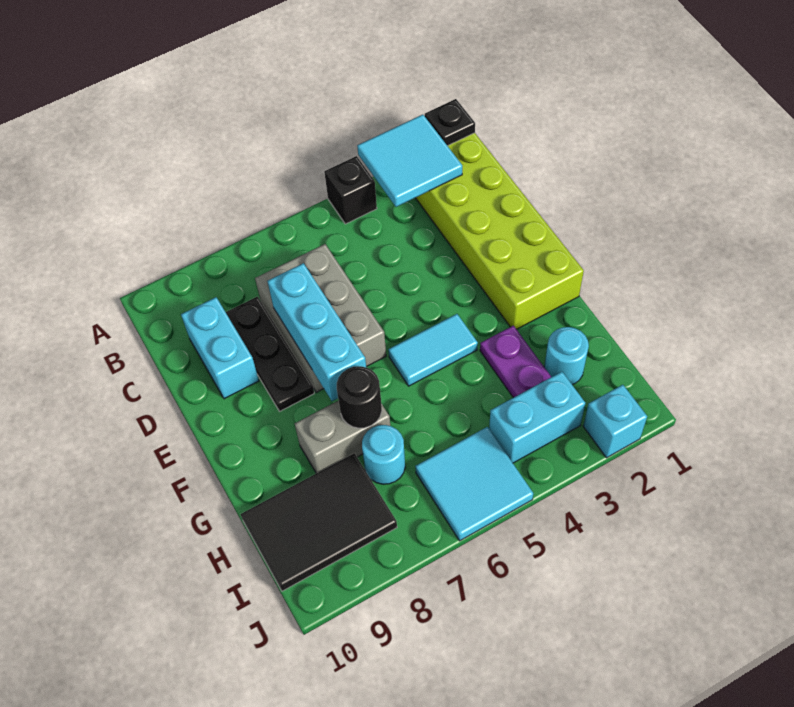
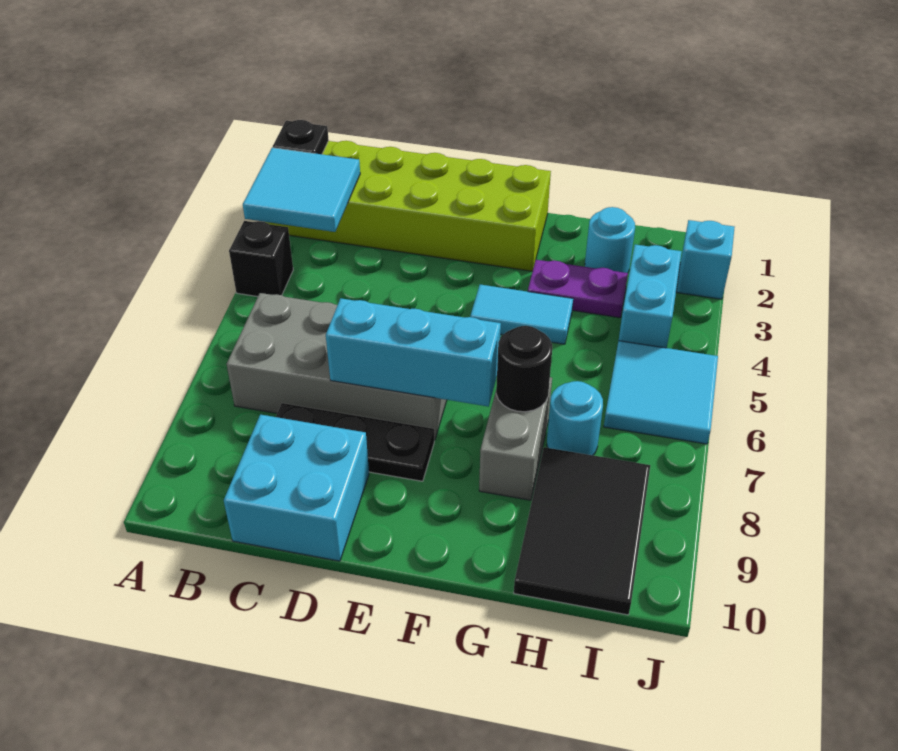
grey brick C6:E7 level 1 -> grey brick B6:E7 level 1
cyan brick C9:D9 level 1 -> cyan brick C9:D10 level 1
cyan tile F4:F5 level 1 -> cyan tile F4:G4 level 1

